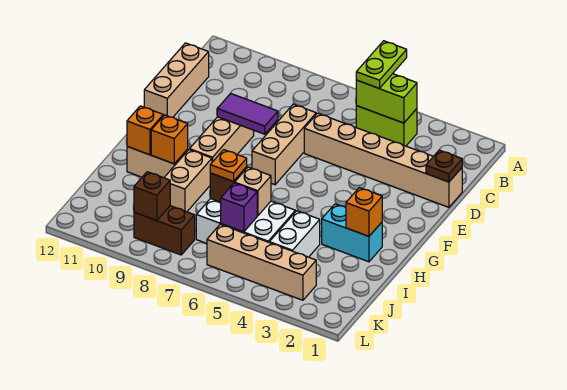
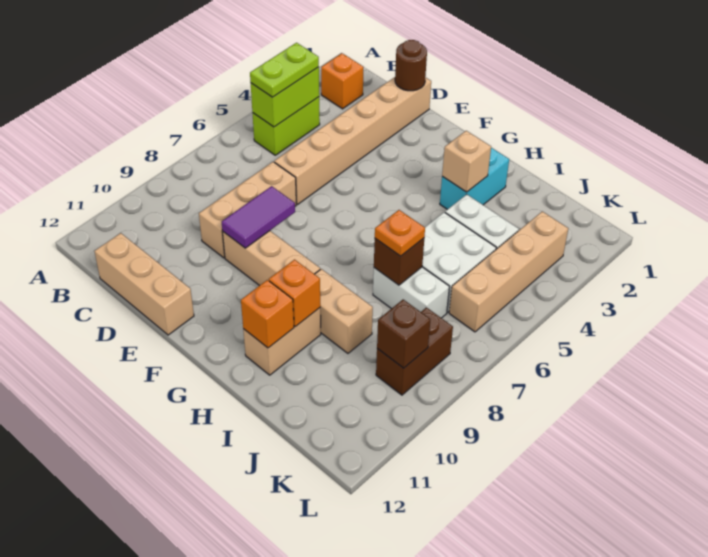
lime plate A5:B5 level 3 -> lime plate B4:B5 level 3
brown plate D1 level 2 -> brown round brick D1 level 2
tan brick D7:F7 level 1 -> tan brick D7:D9 level 1
orange brick H2 level 2 -> orange brick B2 level 1
tan brick I6 level 2 -> tan brick H3 level 2
purple brick J6 level 2 -> none

